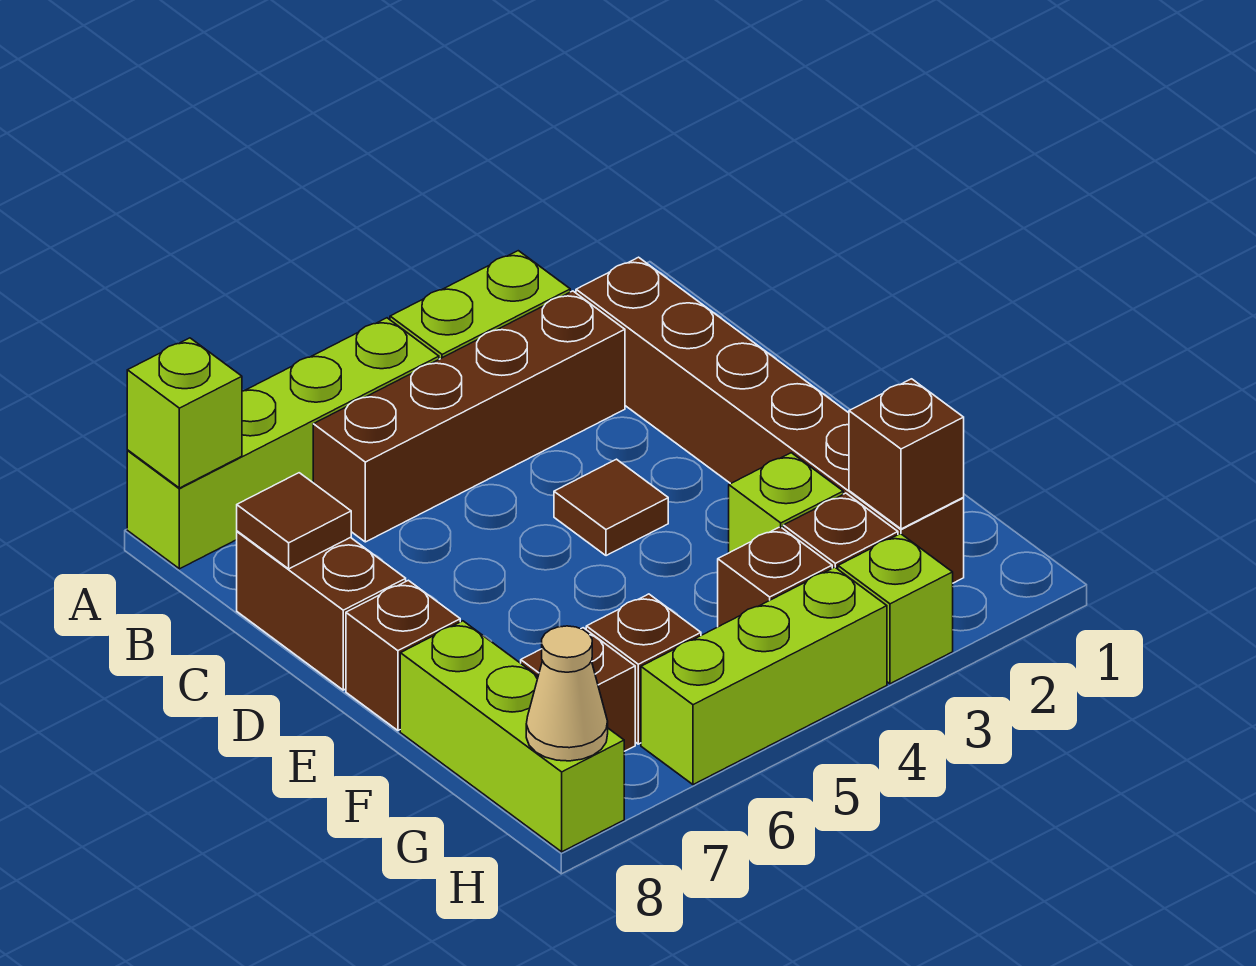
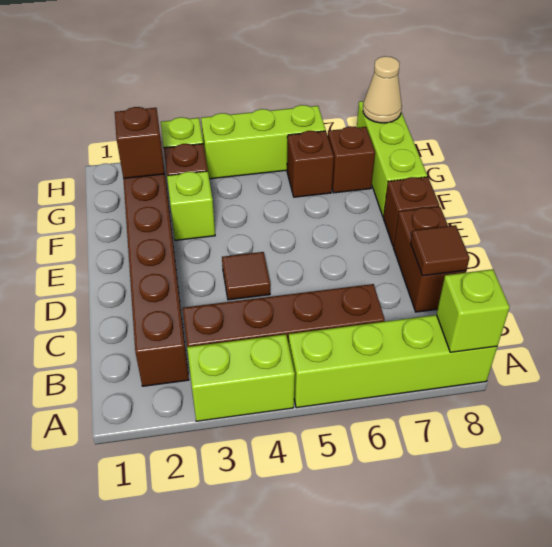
brown brick G4 level 1 -> none

